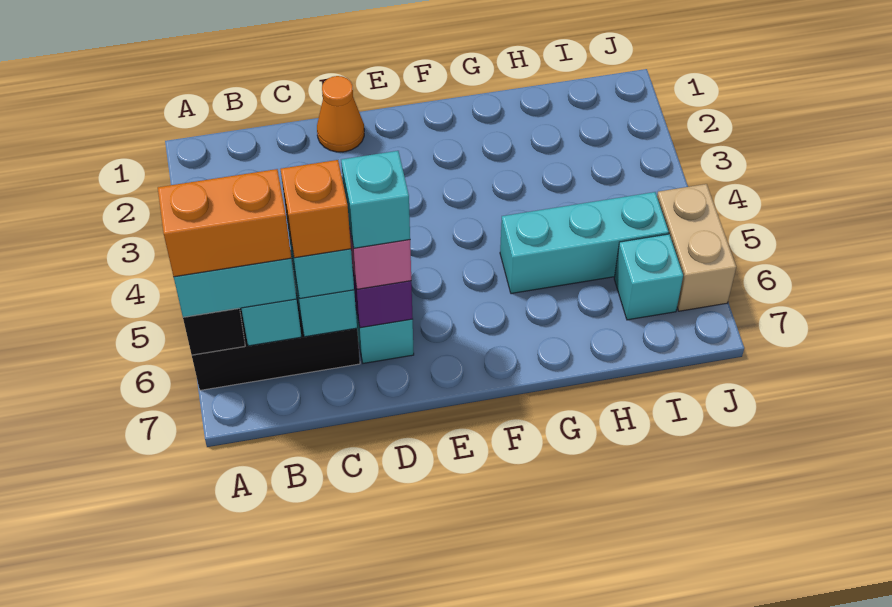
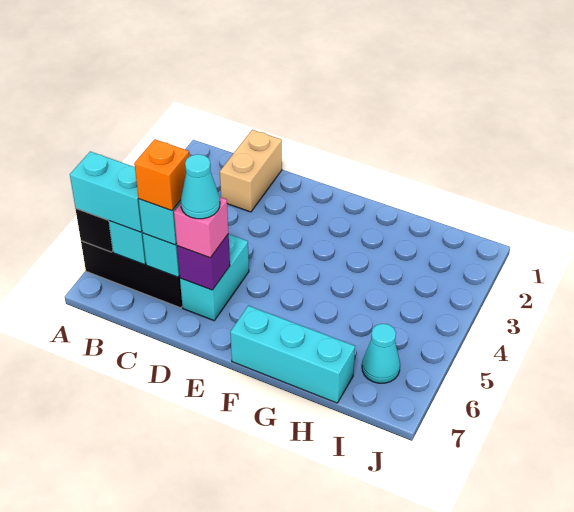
orange brick A6:B6 level 4 -> none
orange cone D1 level 1 -> none
cyan brick D6 level 4 -> cyan cone D6 level 4
cyan brick G5:I5 level 1 -> cyan brick F7:H7 level 1
cyan brick I6 level 1 -> cyan cone I6 level 1
tan brick J5:J6 level 1 -> tan brick C1:C2 level 1

